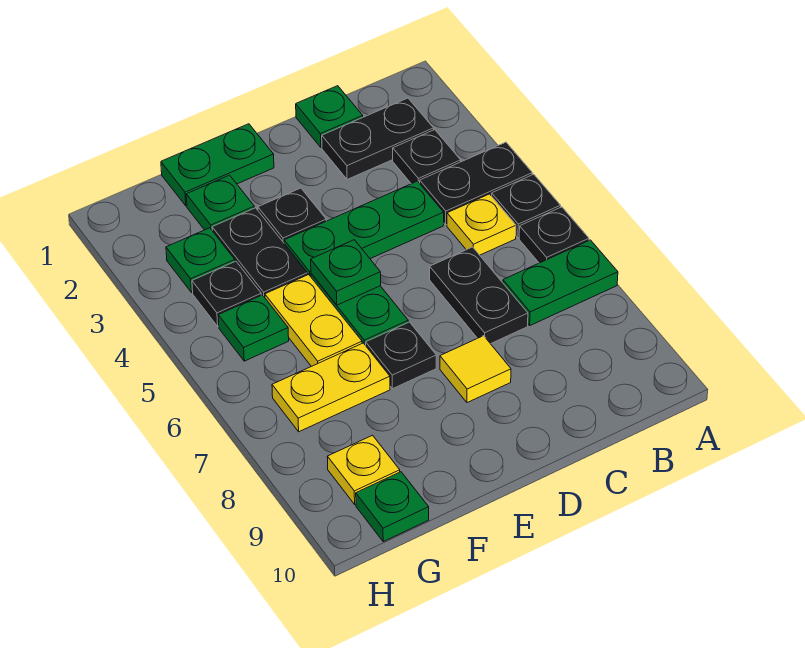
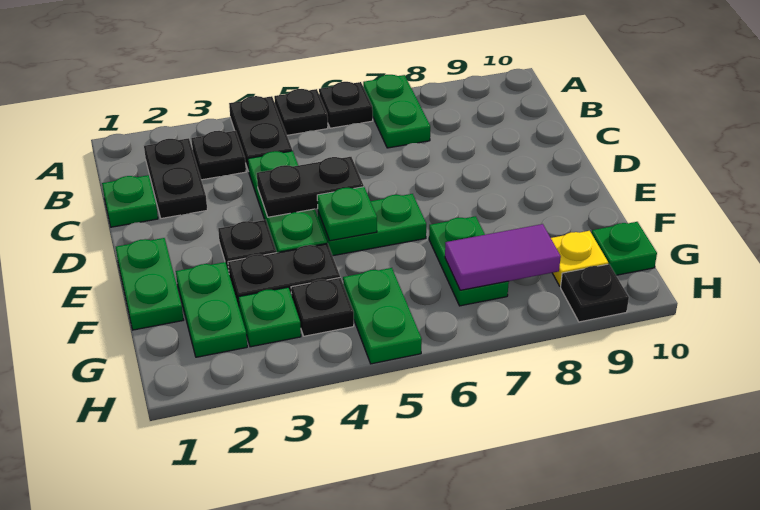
yellow plate B5 level 1 -> none
black plate C6:C7 level 1 -> black plate D4:D5 level 2
yellow tile D8 level 1 -> none
black plate E7 level 1 -> black plate H9 level 1
green plate F2 level 1 -> green plate F2:G2 level 1
yellow plate F5:F6 level 1 -> none
yellow plate F7:G7 level 1 -> green plate F7:G7 level 1
green plate G5 level 1 -> green plate G5:H5 level 1
none -> purple tile G7:G8 level 2

